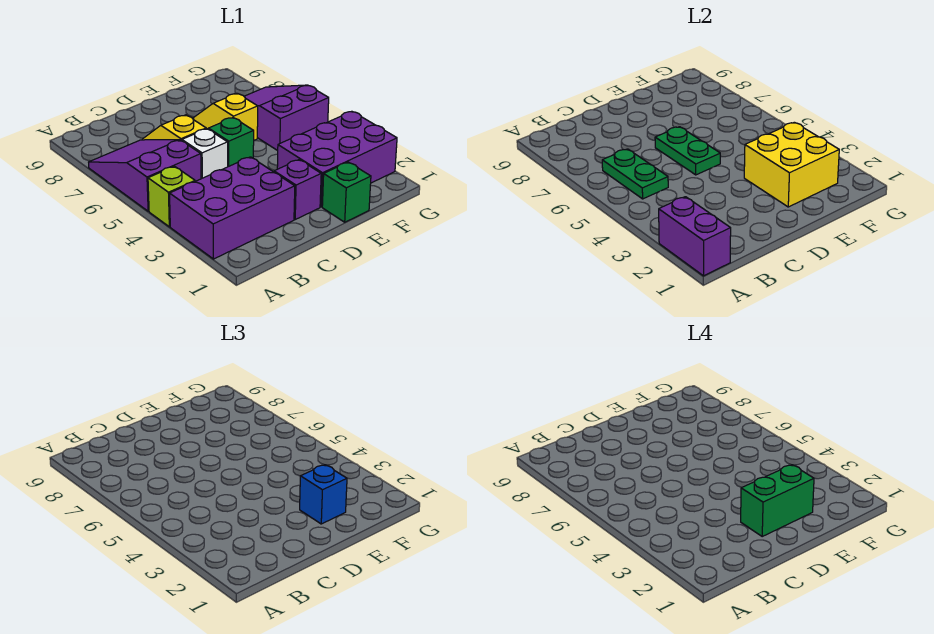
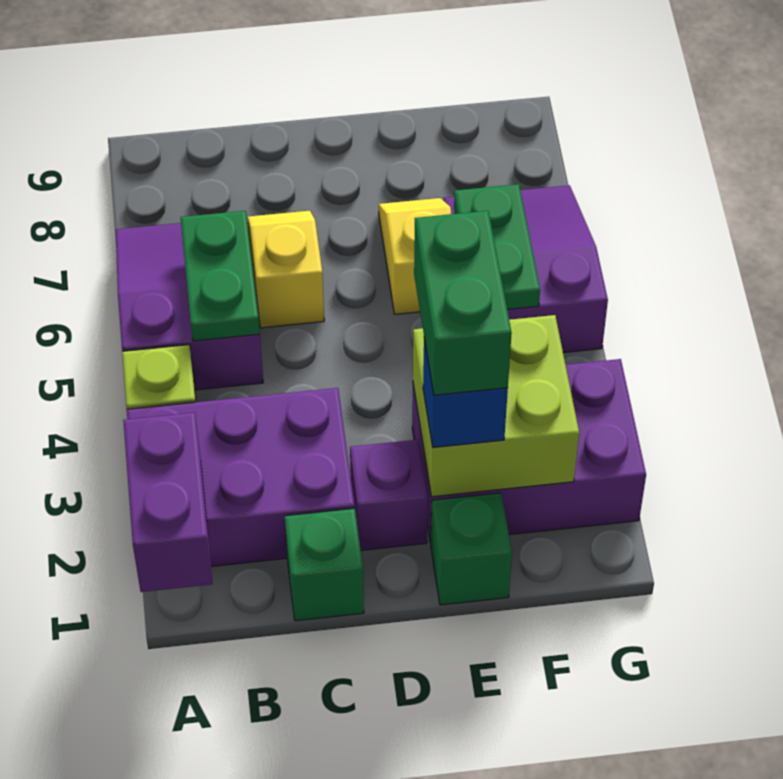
white brick C5 level 1 -> none
green brick D2:E2 level 4 -> green brick E2:E3 level 4
green brick D5 level 1 -> green brick C1 level 1
green plate D5:D6 level 2 -> green plate F5:F6 level 2
yellow brick E2:F3 level 2 -> lime brick E2:F3 level 2

